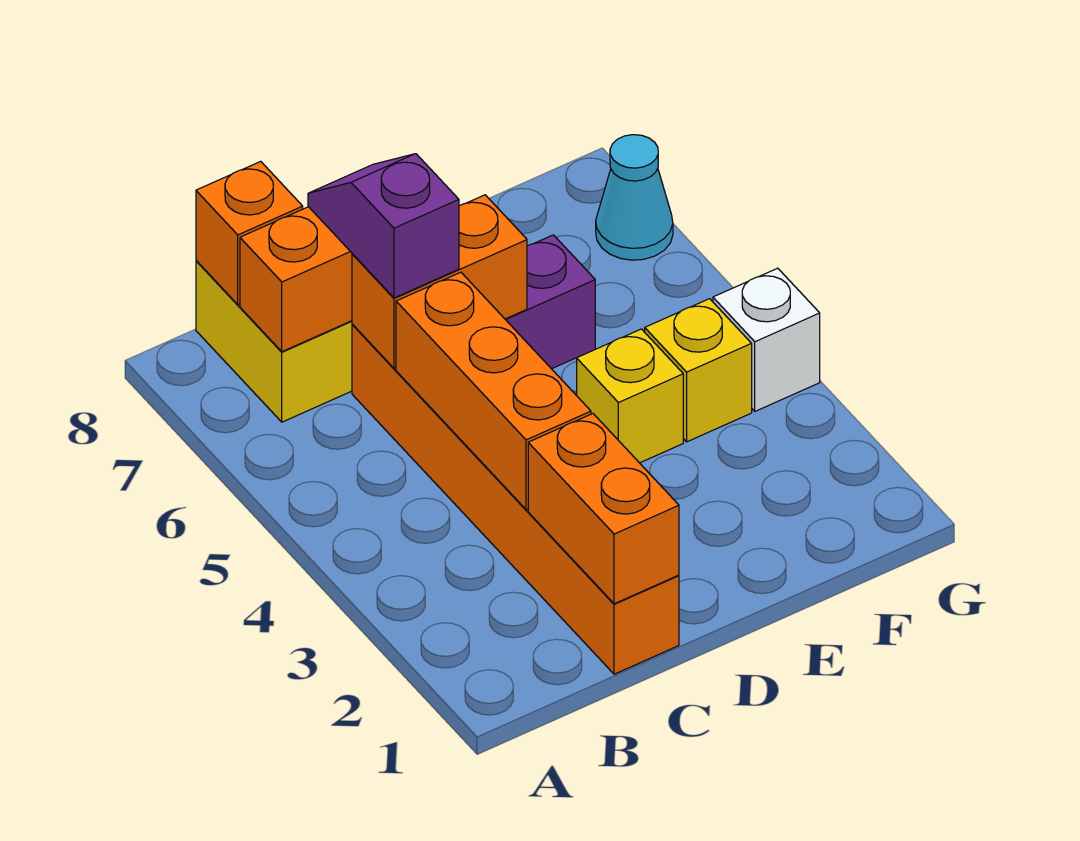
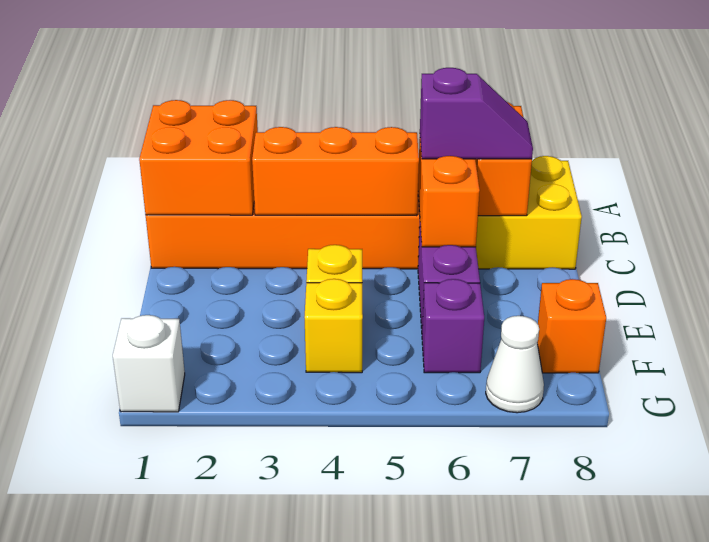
orange brick B8 level 2 -> orange brick F8 level 1
orange brick C1:C2 level 2 -> orange brick B1:C2 level 2
none -> purple brick F6 level 1
white brick G4 level 1 -> white brick G1 level 1
cyan cone G7 level 1 -> white cone G7 level 1

